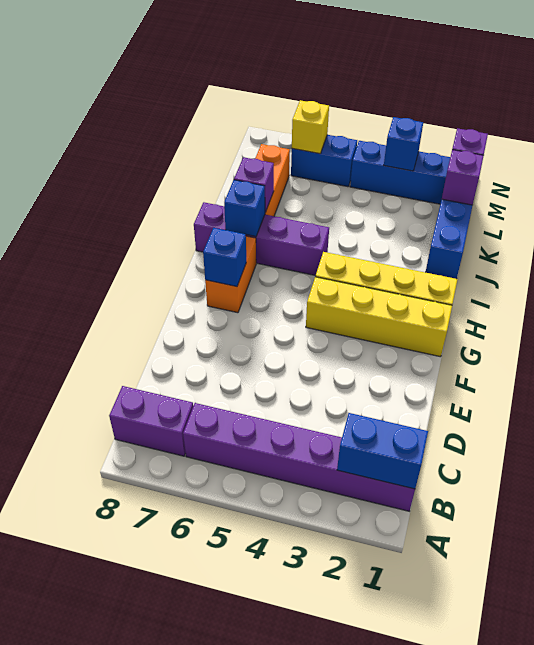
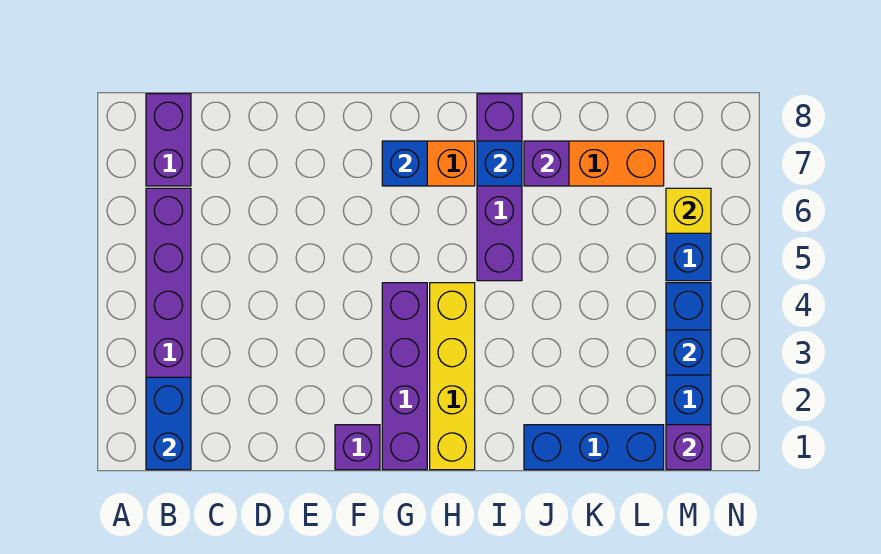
yellow brick G1:G4 level 1 -> purple brick G1:G4 level 1
purple brick L1 level 2 -> purple brick F1 level 1

